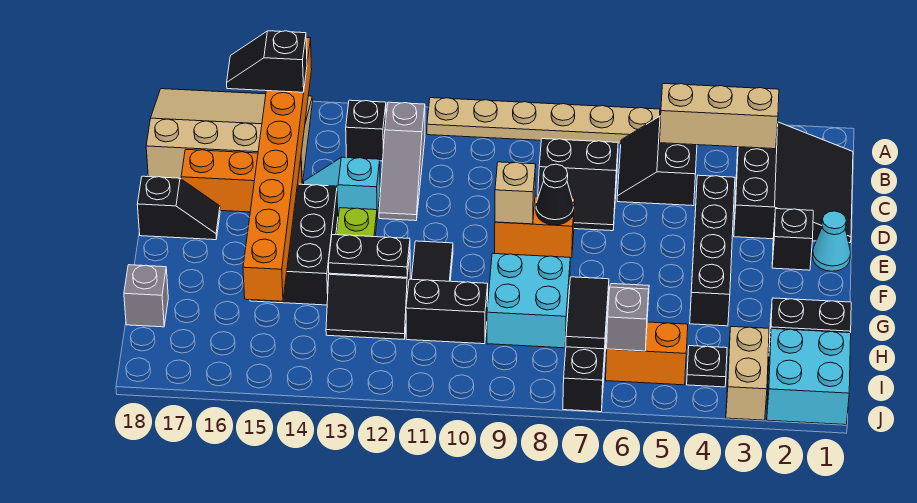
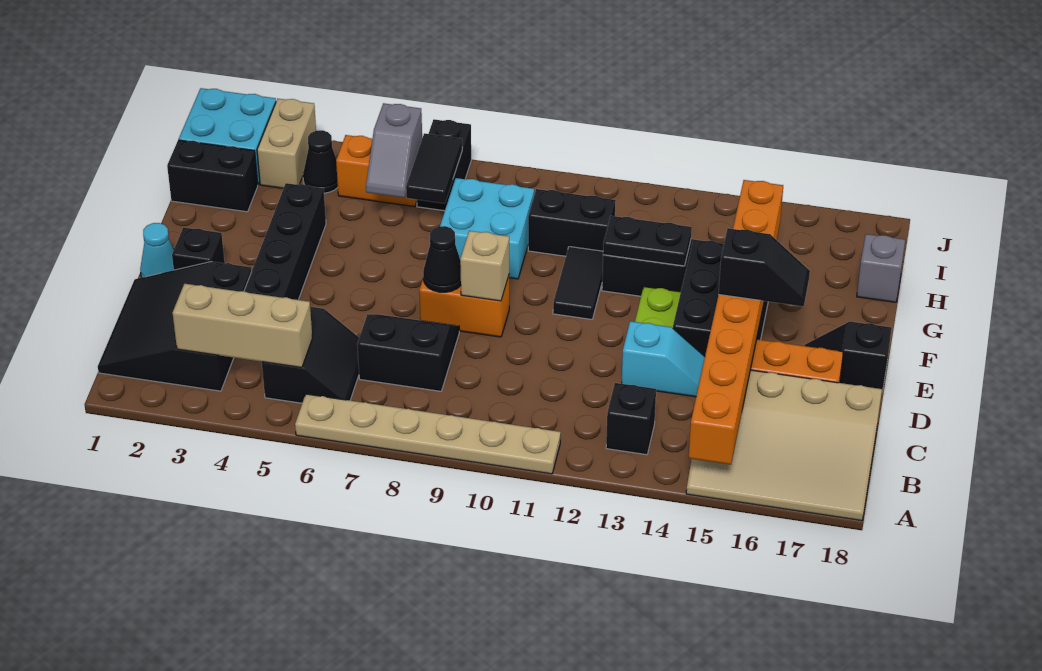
grey slope B12:D12 level 1 top B -> none
black slope B15:B16 level 3 top 15 -> black slope E15:E16 level 3 top 15
black plate I4 level 1 -> black cone I4 level 1

